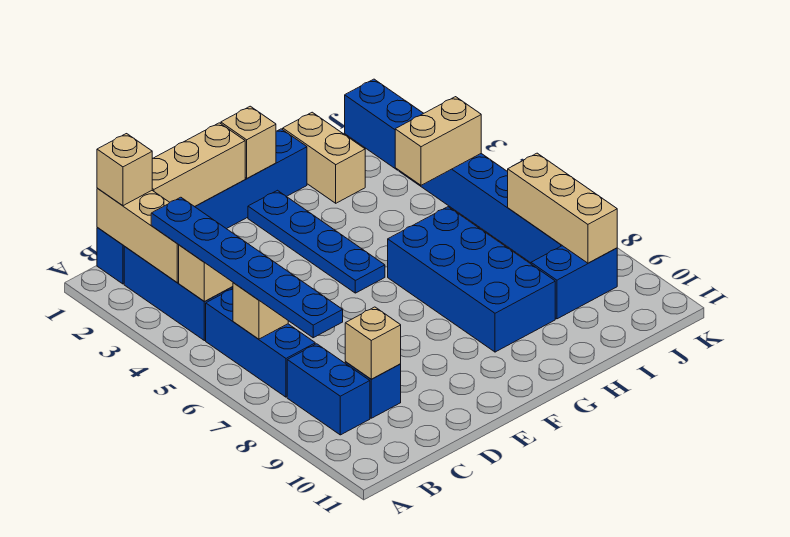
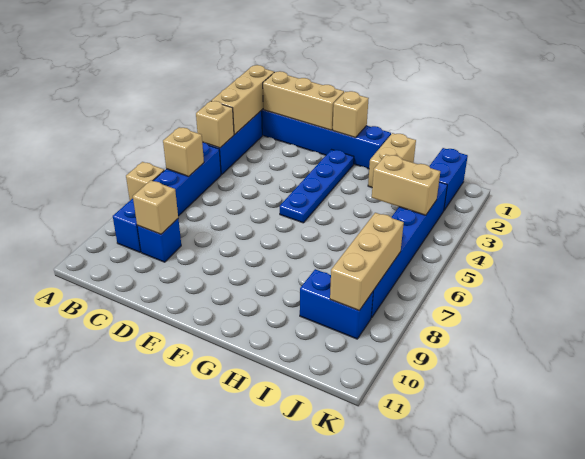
tan brick B1 level 3 -> tan brick A7 level 1
blue plate B3:B8 level 3 -> none
blue brick G6:H9 level 1 -> none

